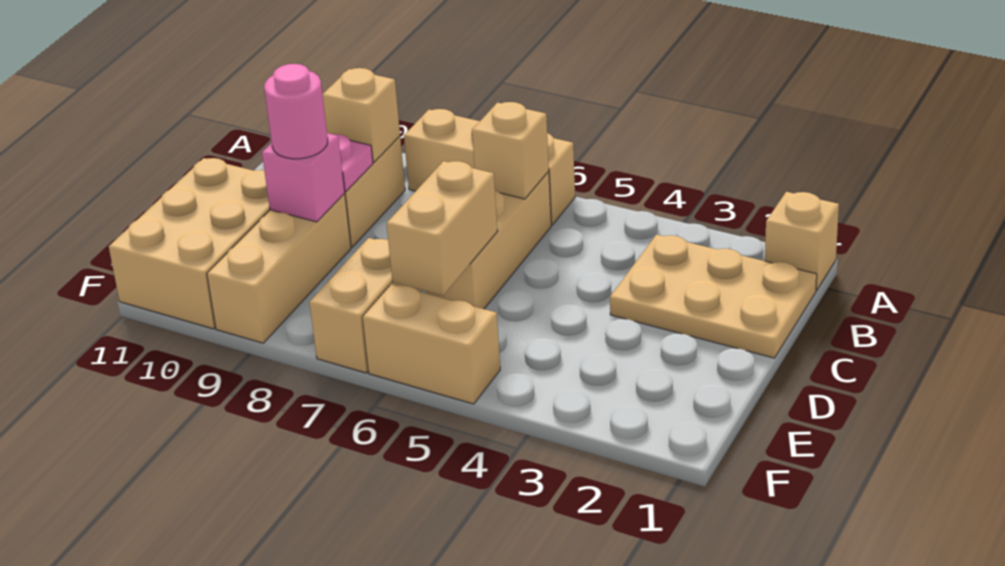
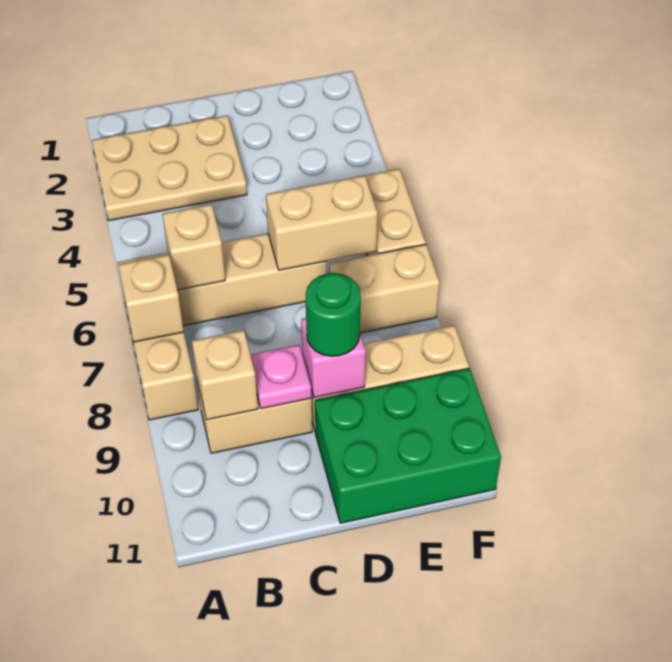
tan brick A1 level 1 -> tan brick A7 level 2
tan plate B1:C3 level 1 -> tan plate A2:C3 level 1
pink round brick D9 level 3 -> green round brick D9 level 3
tan brick D10:F11 level 1 -> green brick D10:F11 level 1

